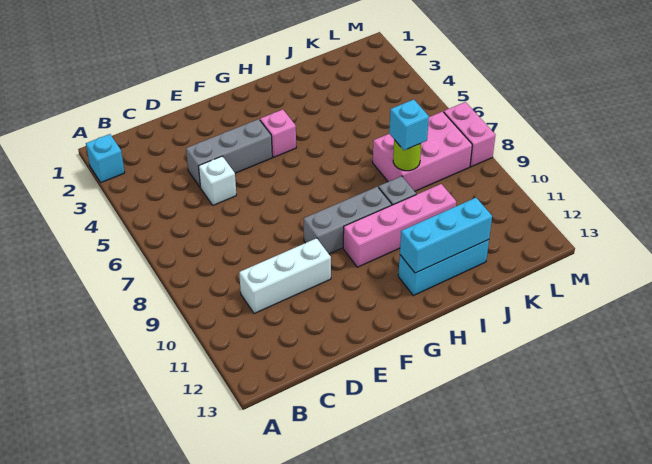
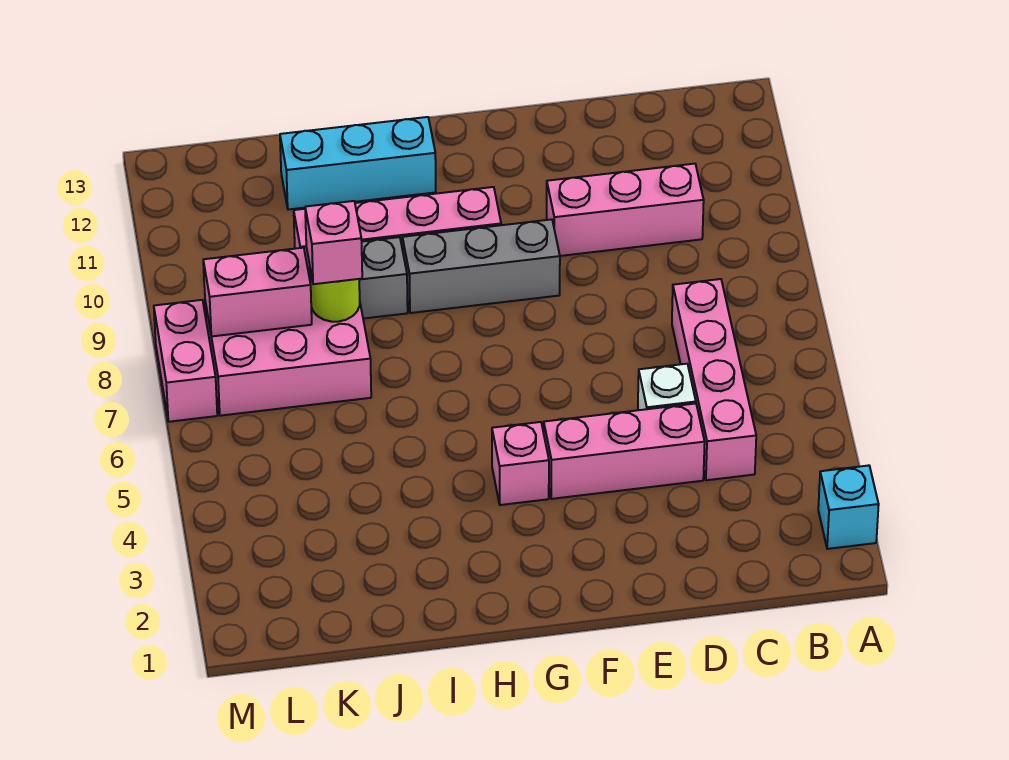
none -> pink brick C4:C7 level 1
white brick C10:E10 level 1 -> pink brick C10:E10 level 1
grey brick D4:F4 level 1 -> pink brick D4:F4 level 1
cyan brick H12:J12 level 2 -> none
cyan brick J8 level 3 -> pink brick J8 level 3
none -> pink brick K8:L8 level 2

